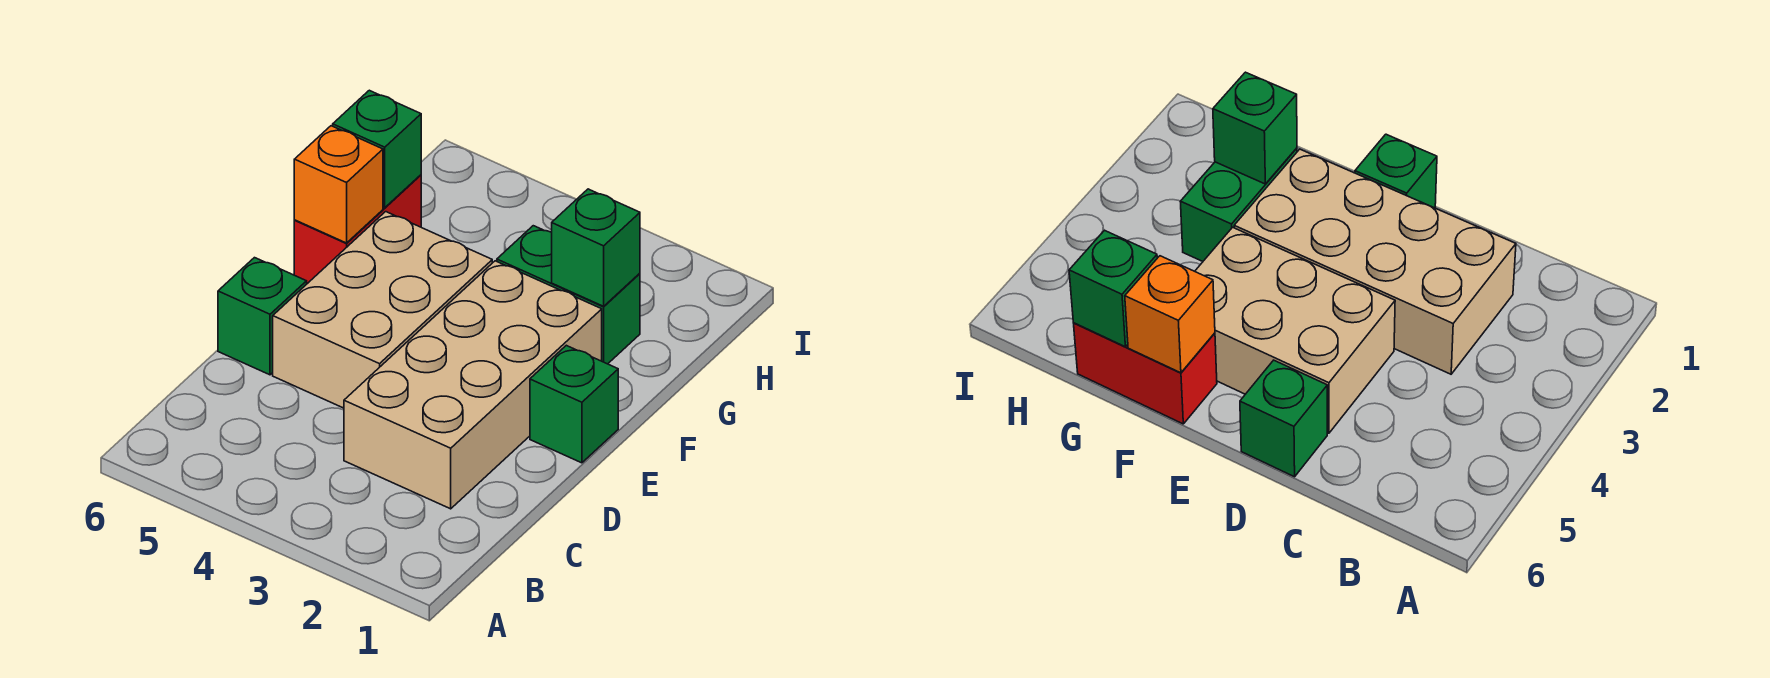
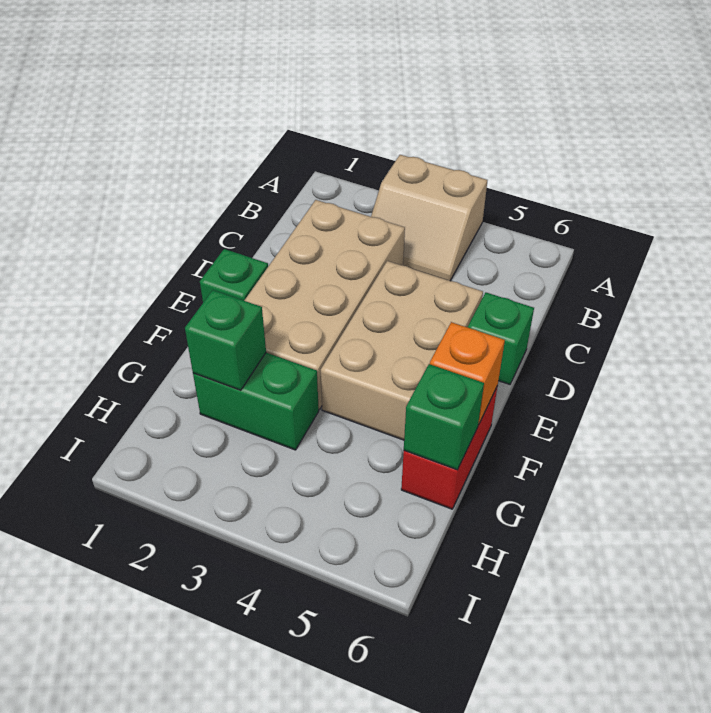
none -> tan slope A3:B4 level 1 top A

